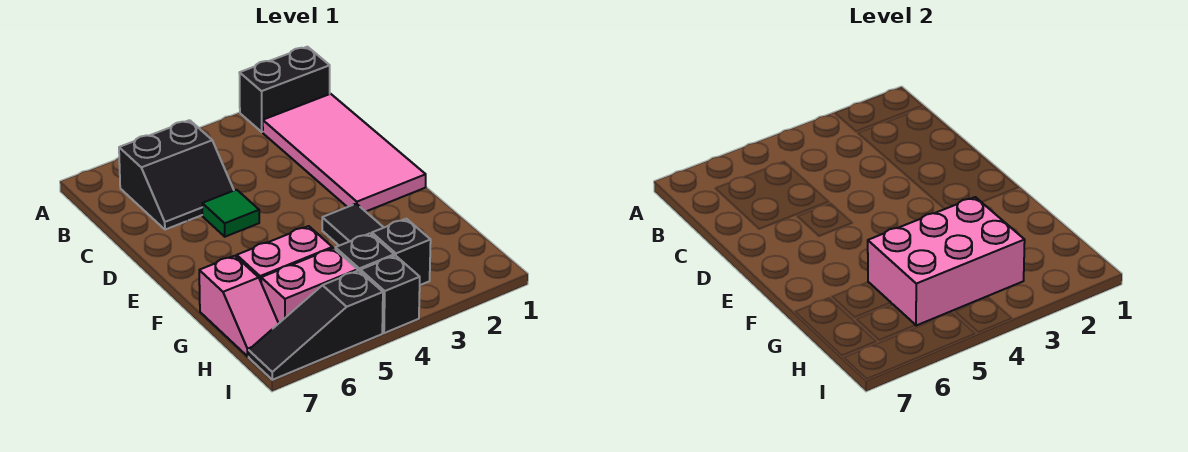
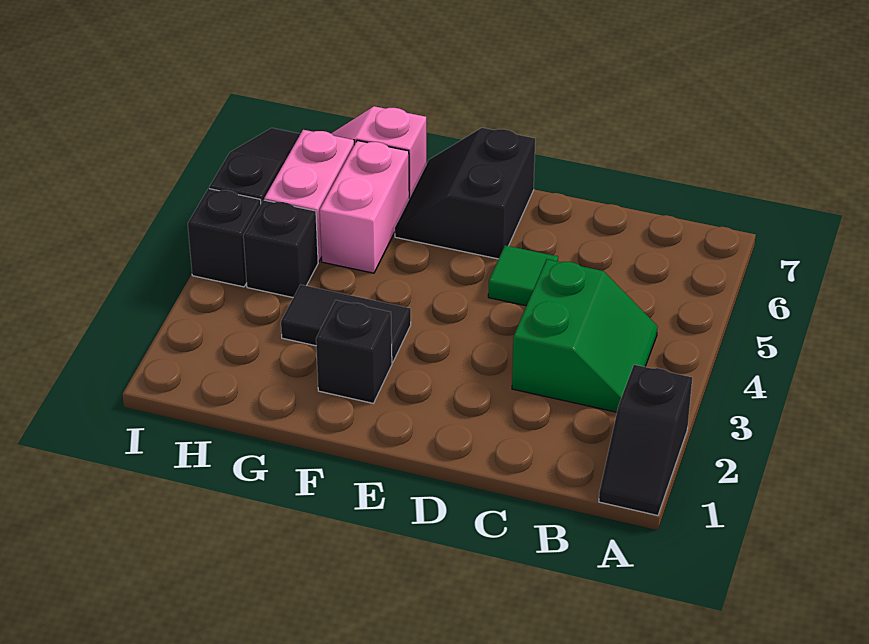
black brick A1:A2 level 1 -> black slope A1:A2 level 1 top 2
pink tile B1:E2 level 1 -> none
none -> green slope B3:C4 level 1 top C
black slope B5:C6 level 1 top B -> black slope E6:F7 level 1 top E
pink brick G3:H5 level 2 -> none
black brick H3 level 1 -> black brick F2 level 1

